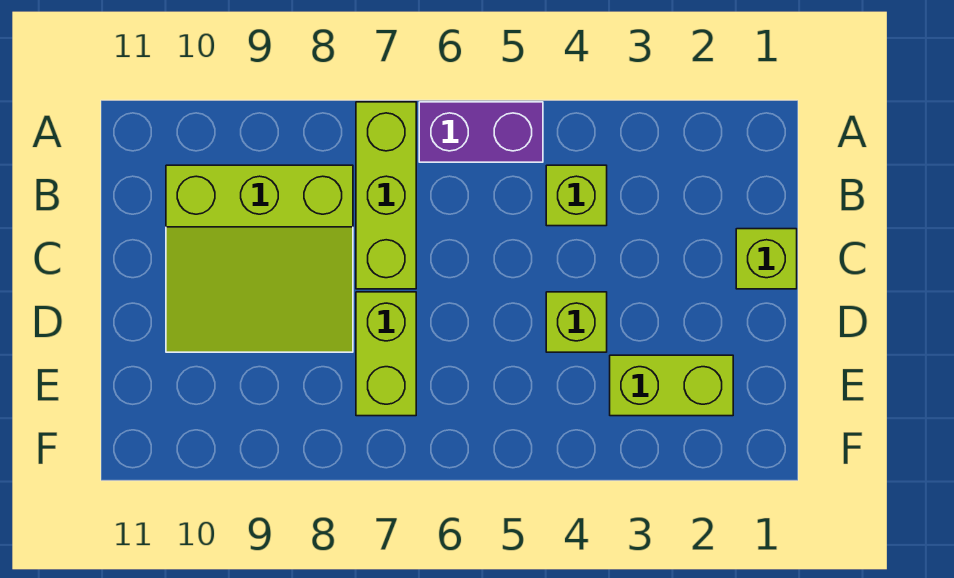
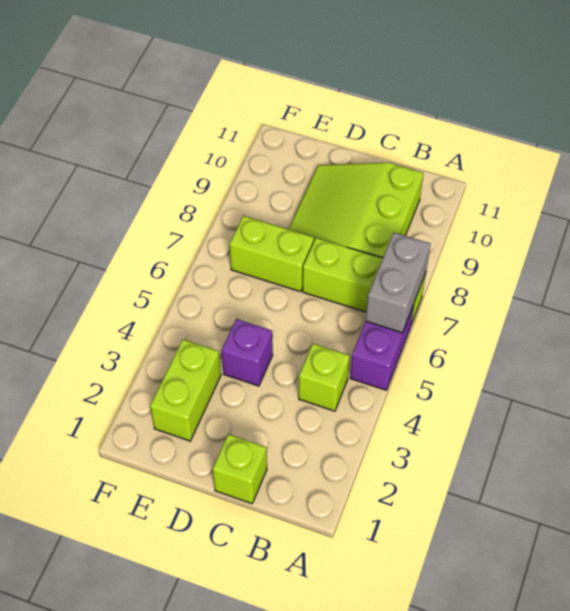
none -> grey brick A6:A7 level 2
lime brick D4 level 1 -> purple brick D4 level 1

